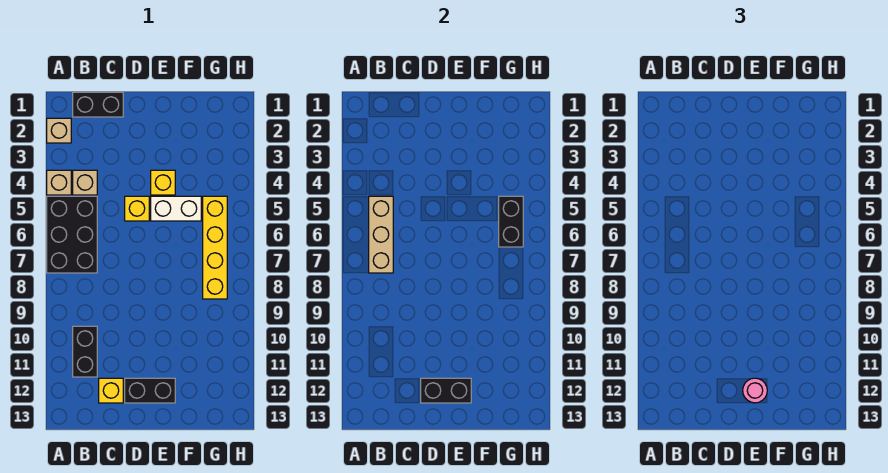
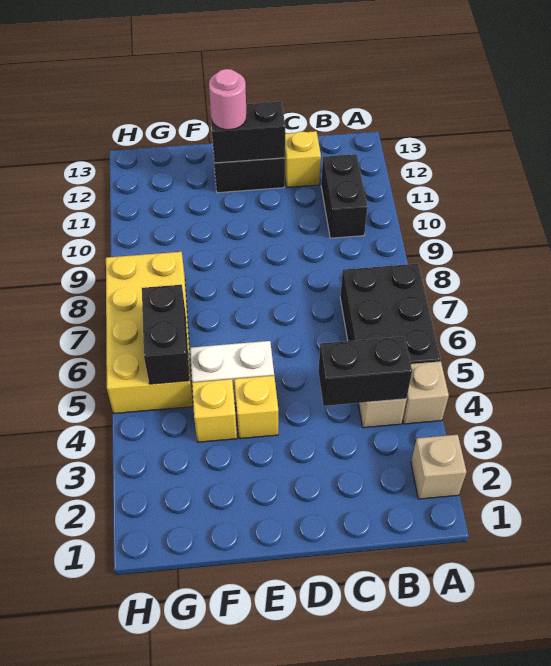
black brick B1:C1 level 1 -> black brick B4:C4 level 2
tan brick B5:B7 level 2 -> none
yellow brick D5 level 1 -> yellow brick F4 level 1
yellow brick G5:G8 level 1 -> yellow brick G5:H8 level 1

